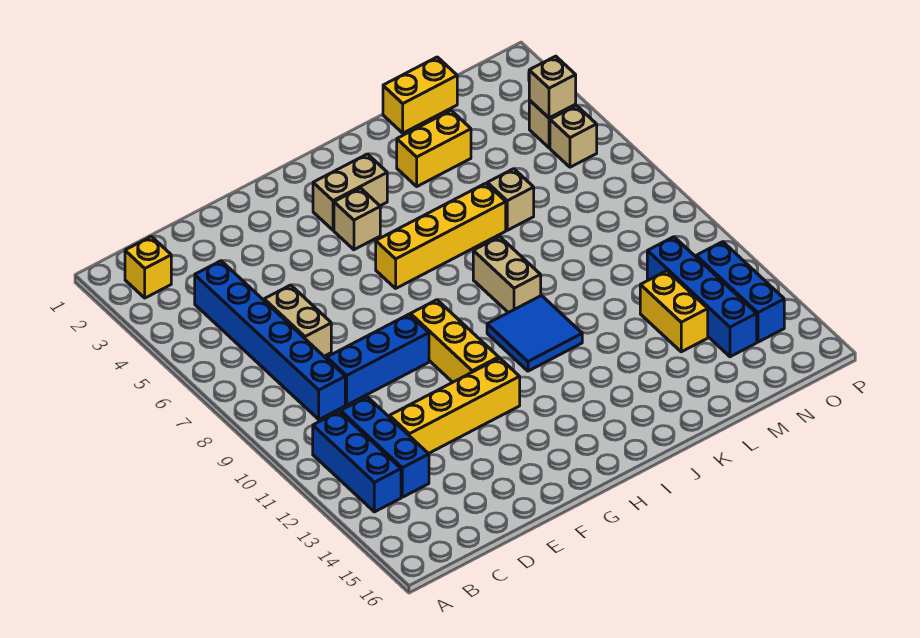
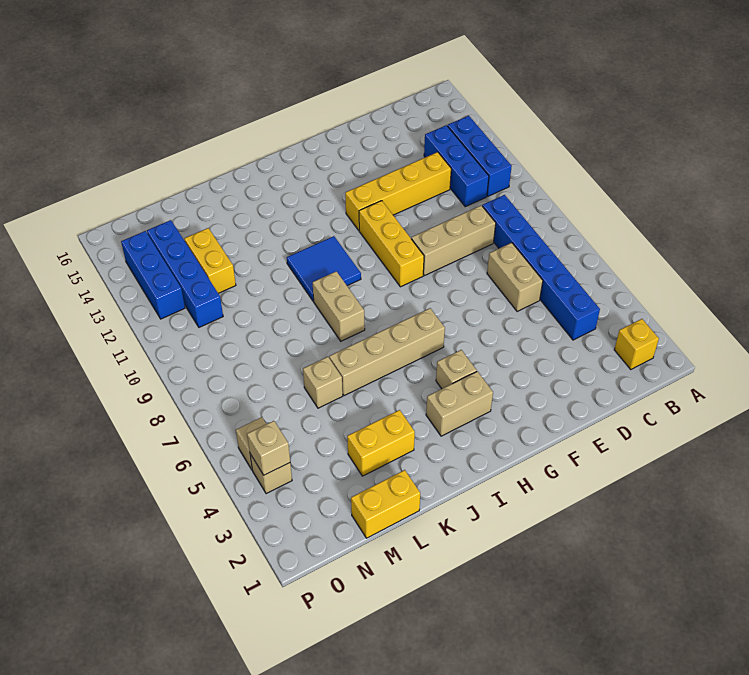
blue brick D9:F9 level 1 -> tan brick D9:F9 level 1
yellow brick H6:K6 level 1 -> tan brick H6:K6 level 1

